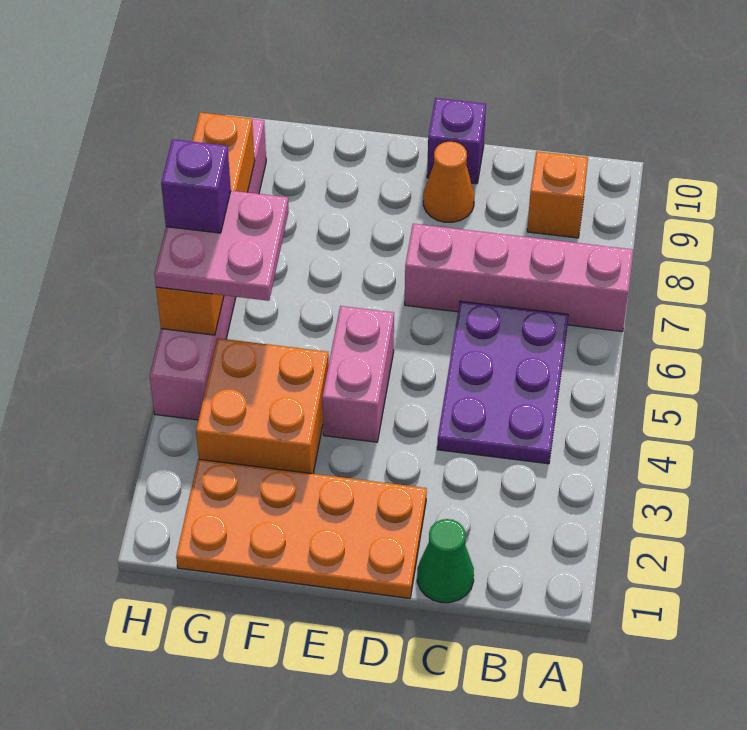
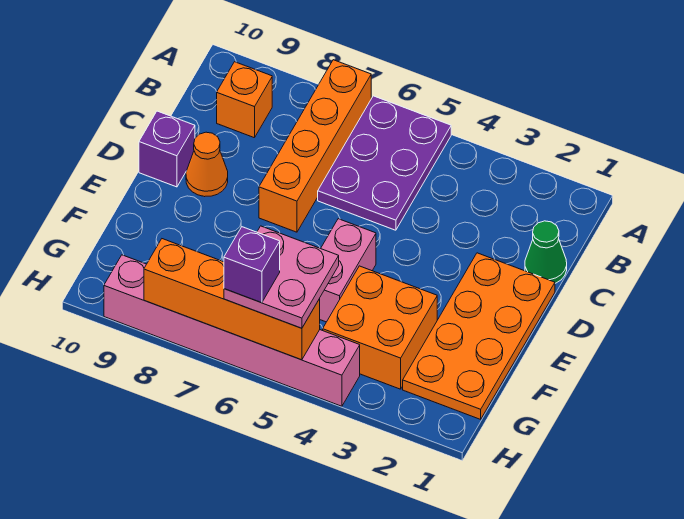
pink brick A7:D7 level 1 -> orange brick A7:D7 level 1
purple plate B4:C6 level 1 -> purple plate A5:C6 level 1
pink brick E4:E5 level 1 -> pink brick E5:F5 level 1

